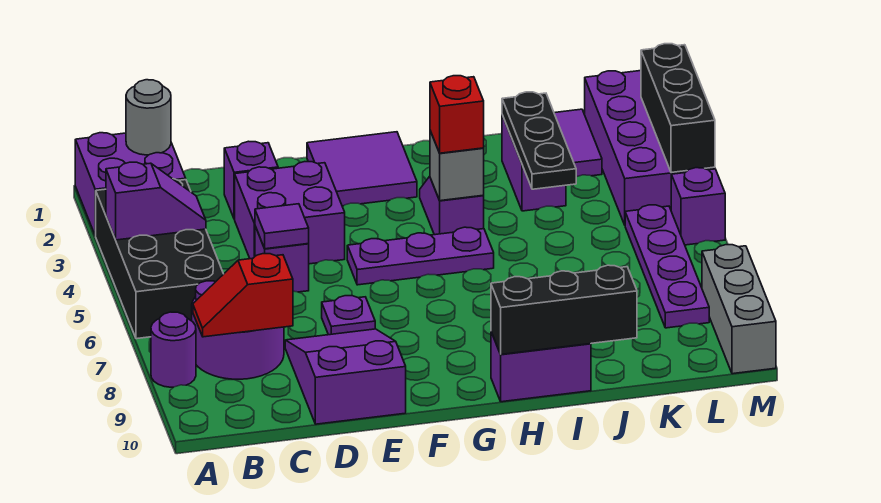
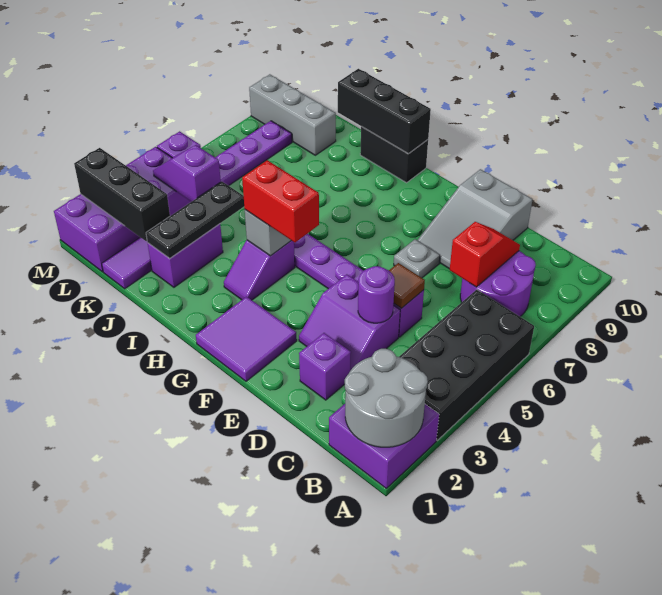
purple slope A4:B4 level 2 top A -> purple slope K4:L4 level 2 top K
purple round brick A8 level 1 -> purple round brick D4 level 2
grey round brick B1 level 2 -> grey round brick A1:B2 level 2
red slope B8:C8 level 2 top C -> red slope C7:C8 level 2 top 7
purple brick D3:E4 level 1 -> purple slope D3:E4 level 1 top 4
purple tile D5 level 2 -> brown tile D5 level 2
purple slope D8:E10 level 1 top 10 -> grey slope D8:E10 level 1 top 10
purple plate E7 level 1 -> grey plate E7 level 1
red brick H4 level 3 -> red brick G4:H4 level 3
purple brick H10:I10 level 1 -> black brick H10:I10 level 1
black brick M2:M4 level 2 -> black brick K2:M2 level 2
grey brick M8:M10 level 1 -> grey brick K9:M9 level 1

